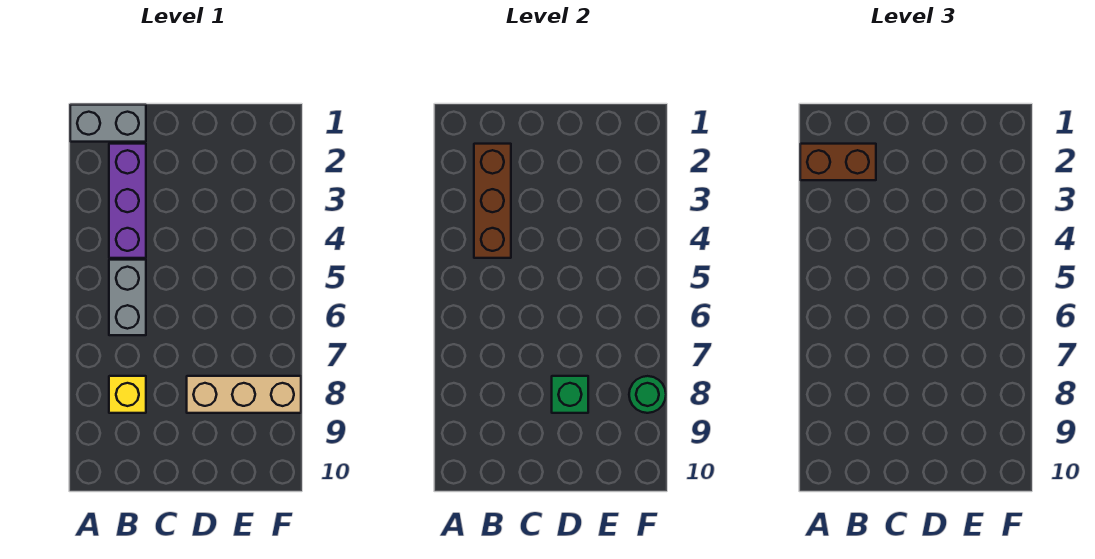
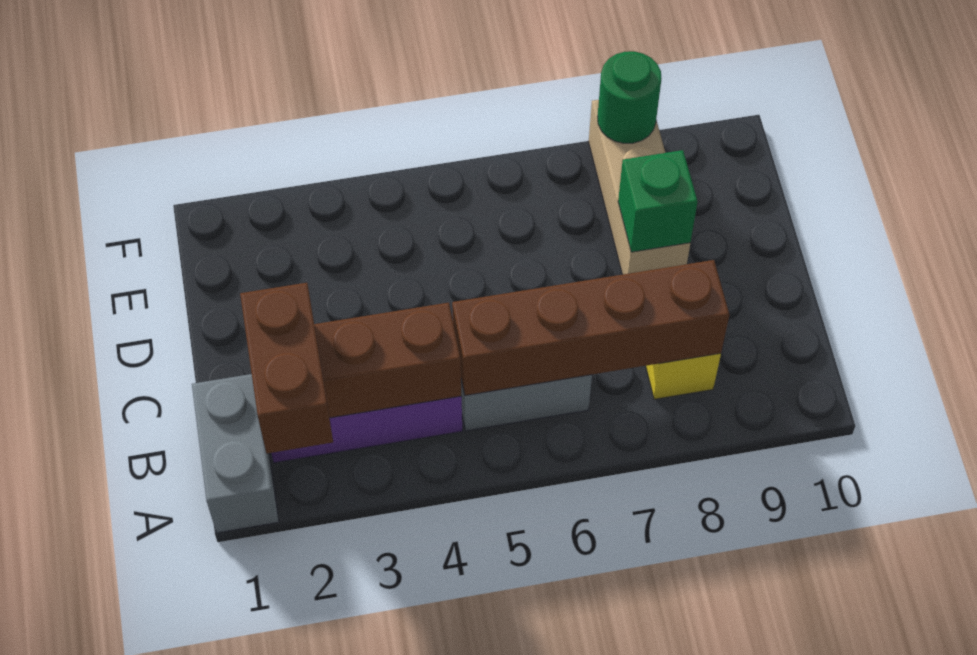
none -> brown brick B5:B8 level 2

